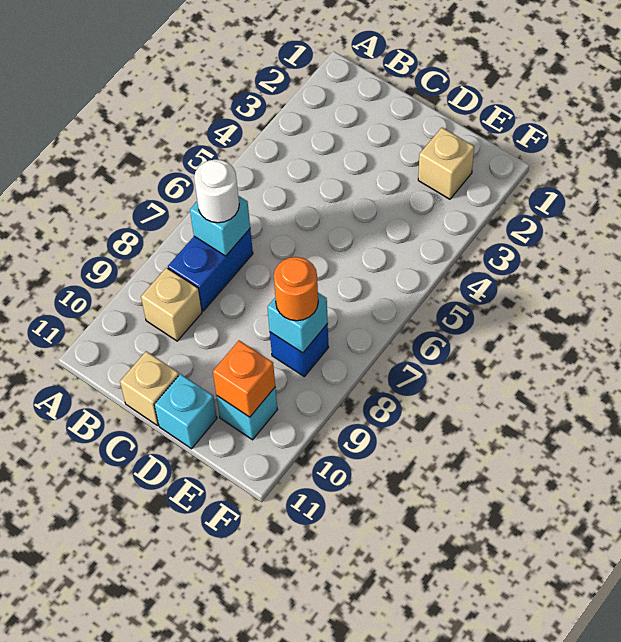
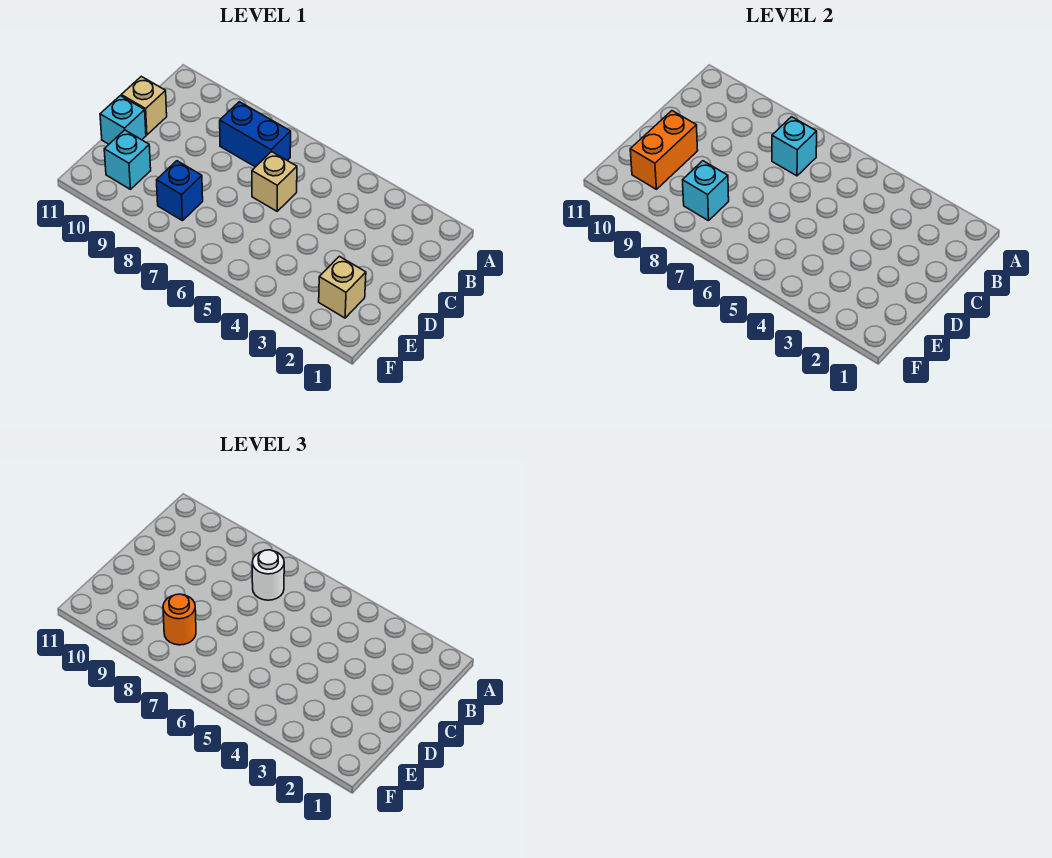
tan brick B9 level 1 -> tan brick C6 level 1
orange brick E10 level 2 -> orange brick D10:E10 level 2

